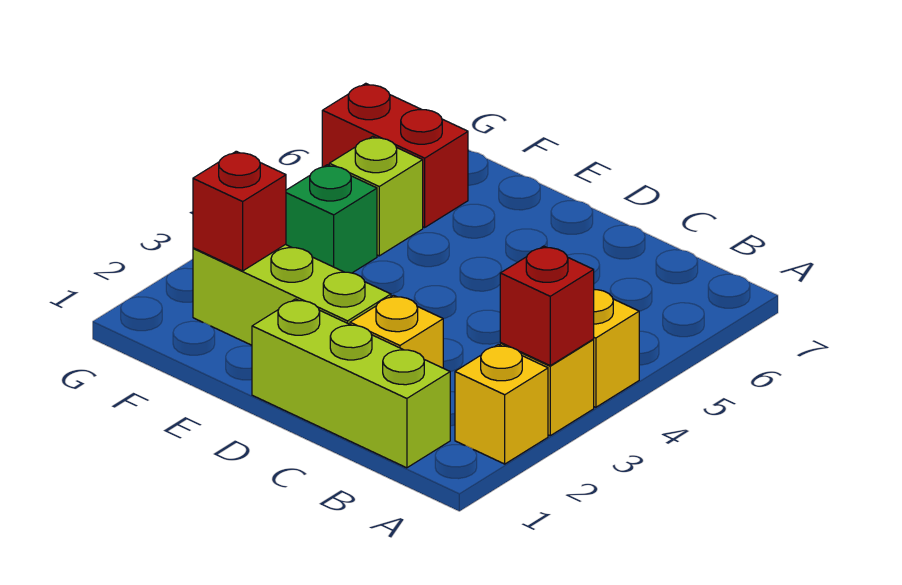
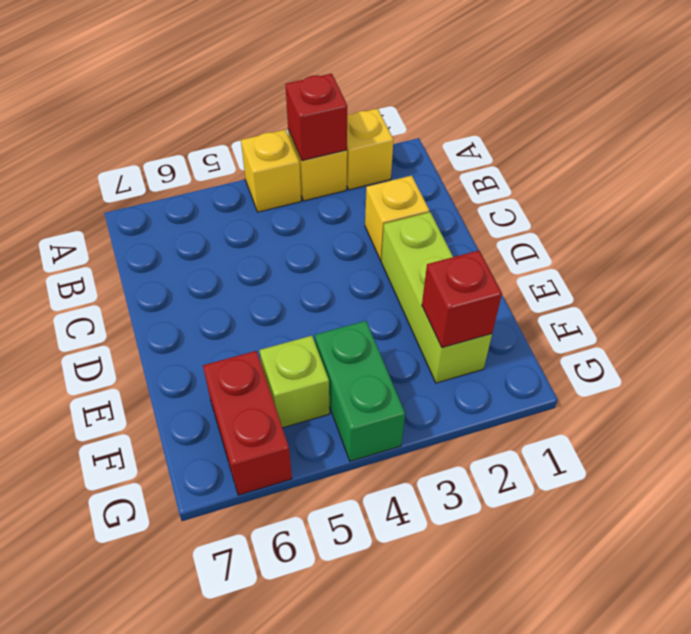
lime brick B1:D1 level 1 -> none
green brick F4 level 1 -> green brick F4:G4 level 1

